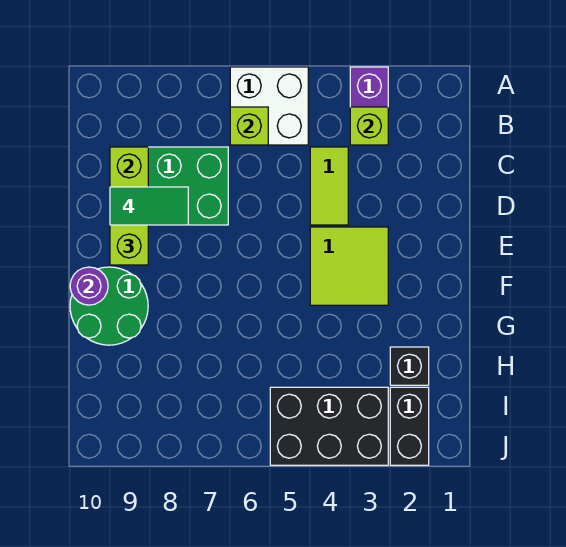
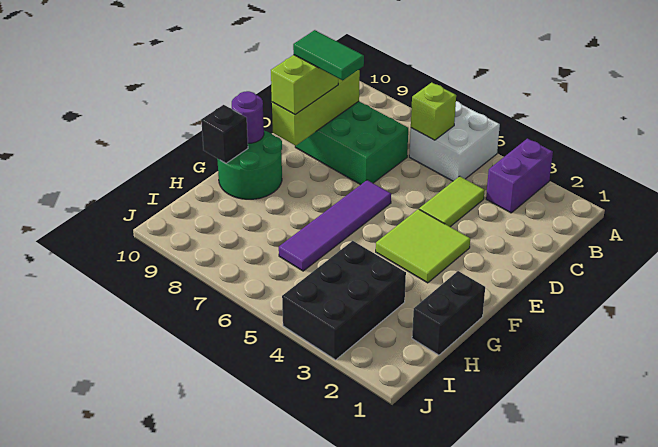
lime brick B3 level 2 -> none
none -> purple tile E6:H6 level 1
black brick H2 level 1 -> black brick G10 level 2
black brick I2:J2 level 1 -> black brick G1:H1 level 1
black brick I3:J5 level 1 -> black brick H3:J4 level 1

